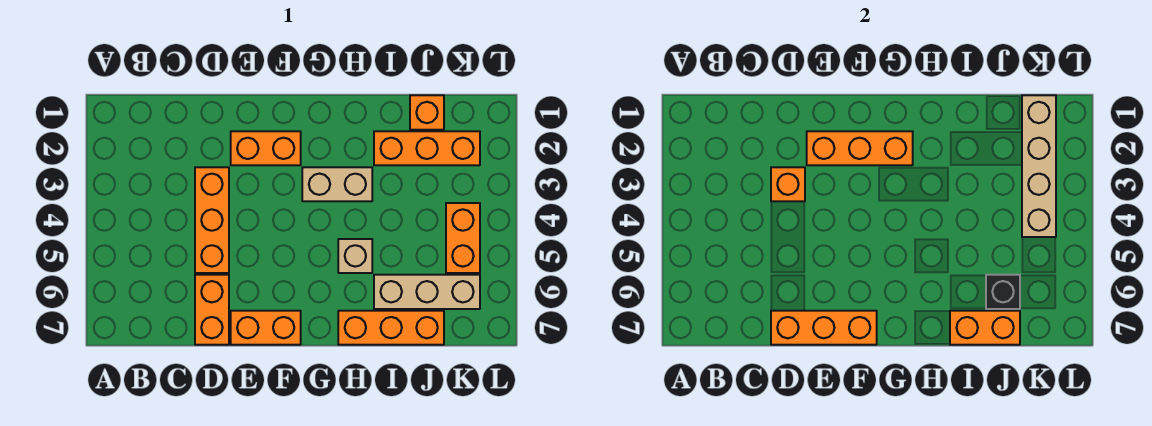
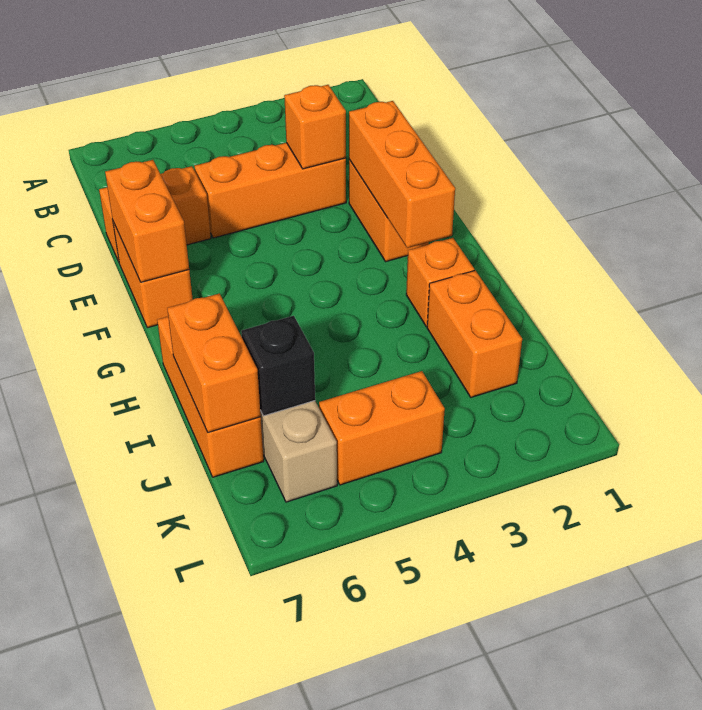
orange brick D7:F7 level 2 -> orange brick E7:F7 level 2
tan brick G3:H3 level 1 -> none
tan brick H5 level 1 -> none
orange brick I2:K2 level 1 -> orange brick I2:J2 level 1
orange brick J1 level 1 -> orange brick H2 level 1
tan brick K1:K4 level 2 -> none

